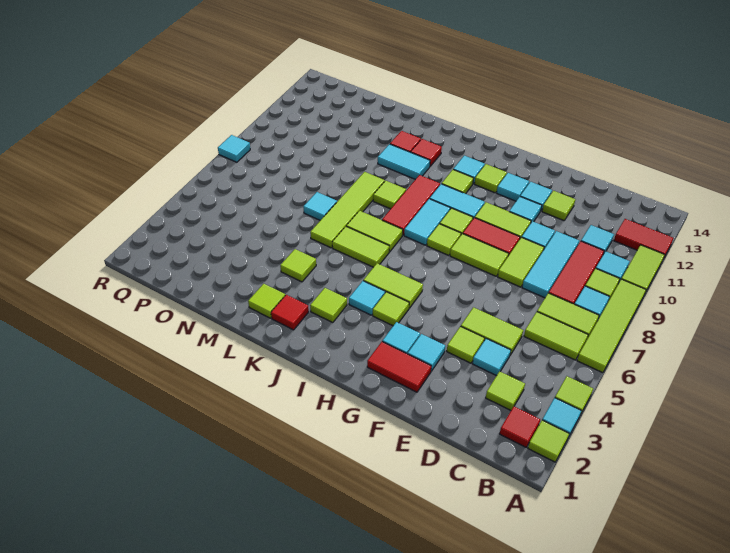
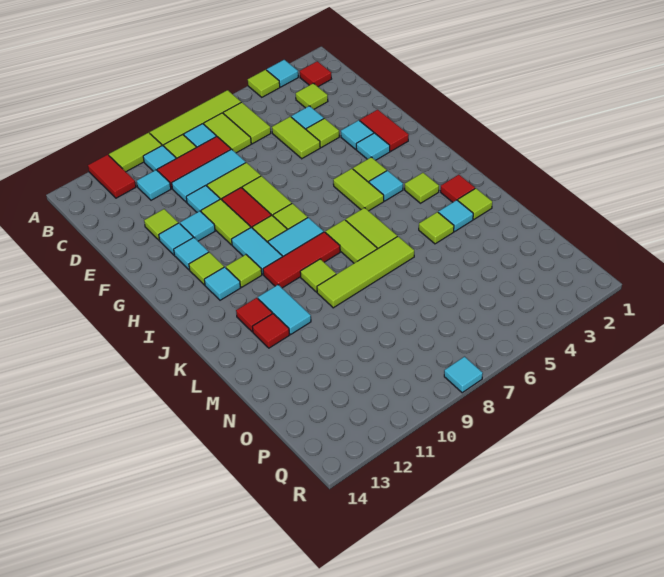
lime tile A2 level 1 -> none
cyan tile M7 level 1 -> cyan tile L3 level 1

